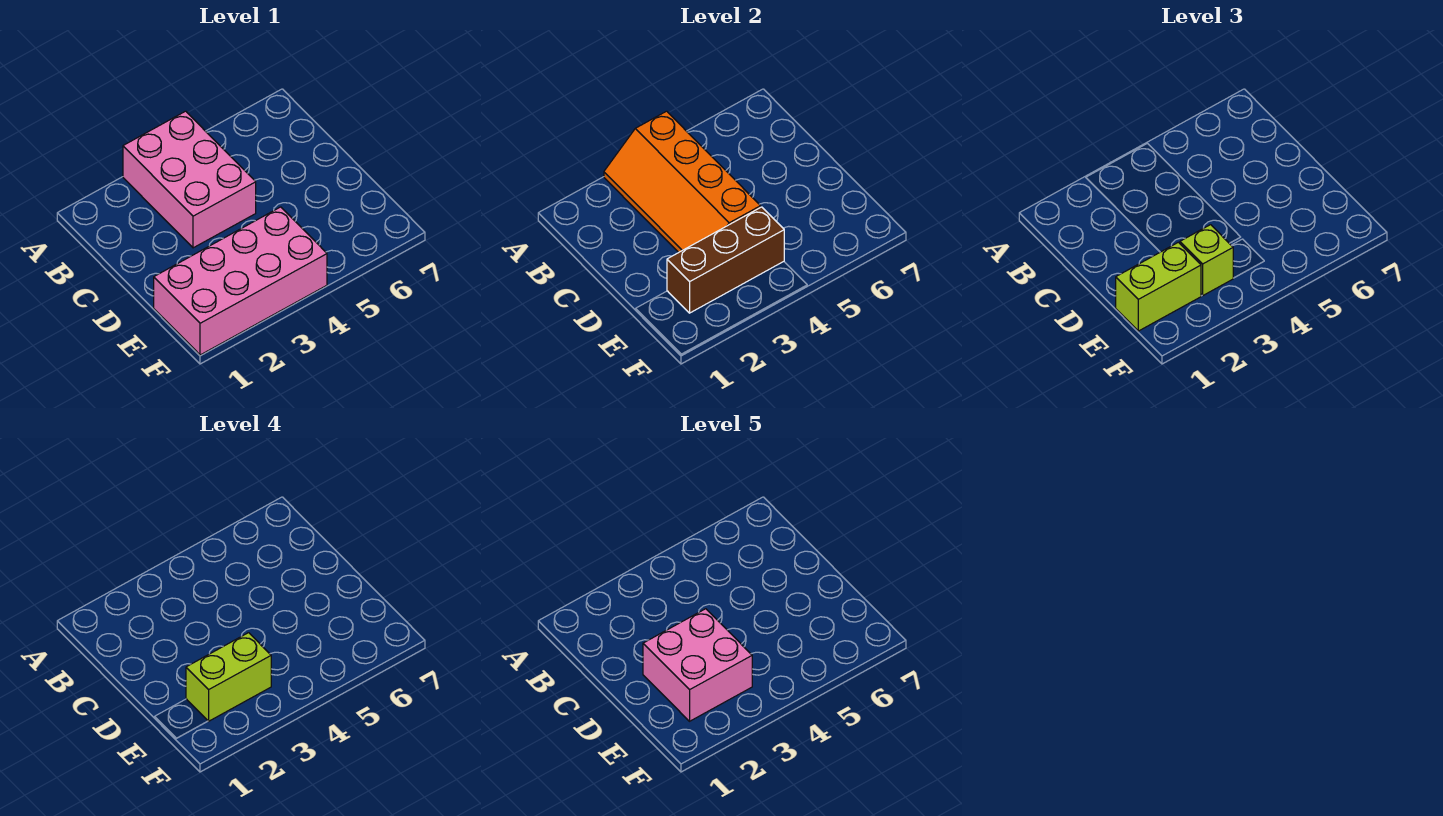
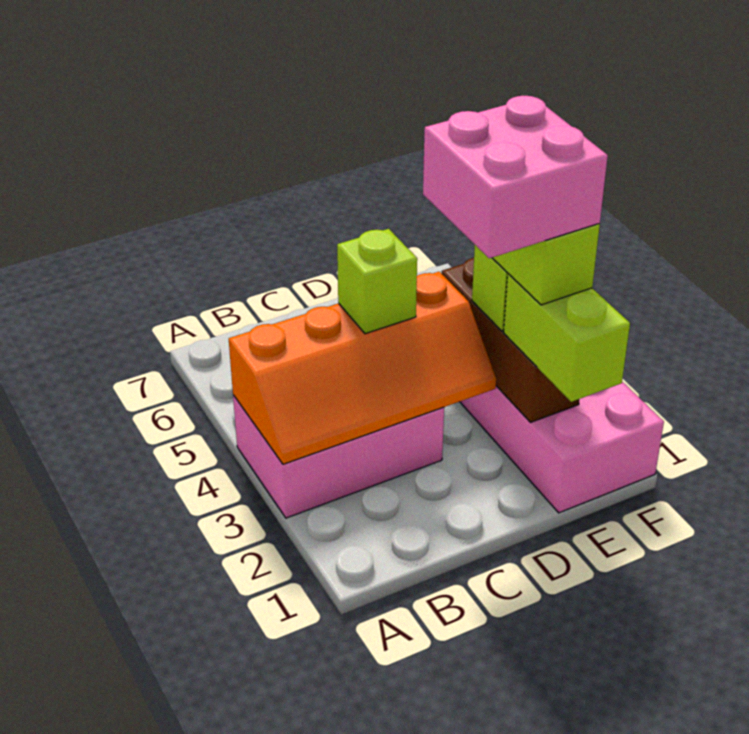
none -> lime brick C4 level 3

